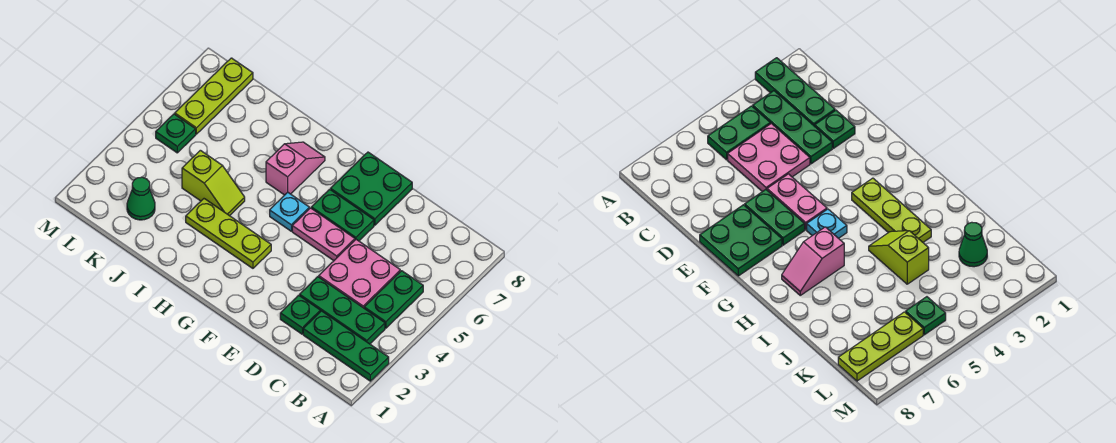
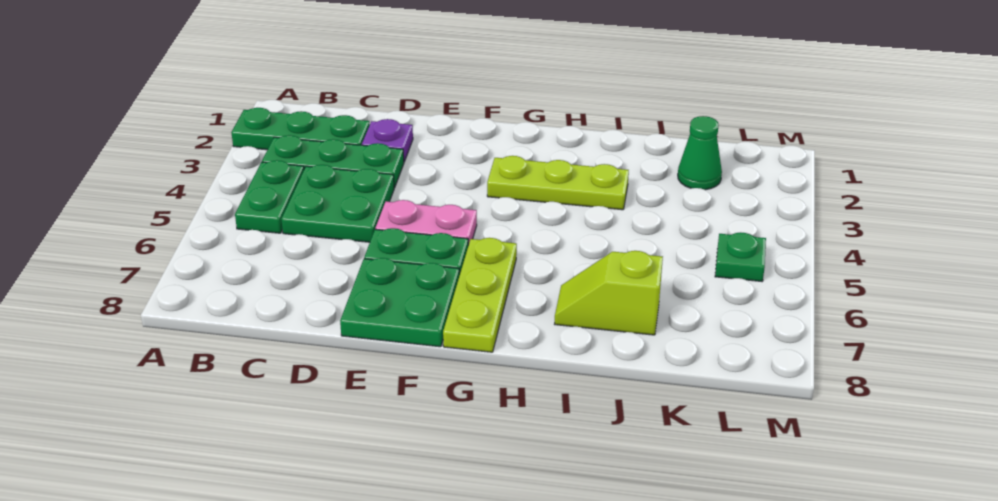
pink plate C4:D5 level 1 -> green plate C4:D5 level 1
green plate D2 level 1 -> purple plate D2 level 1
cyan plate G5 level 1 -> none
pink slope H6:H7 level 1 top 6 -> none
lime slope I4:J4 level 1 top J -> lime slope I7:J7 level 1 top J
lime plate L6:L8 level 1 -> lime plate G6:G8 level 1

